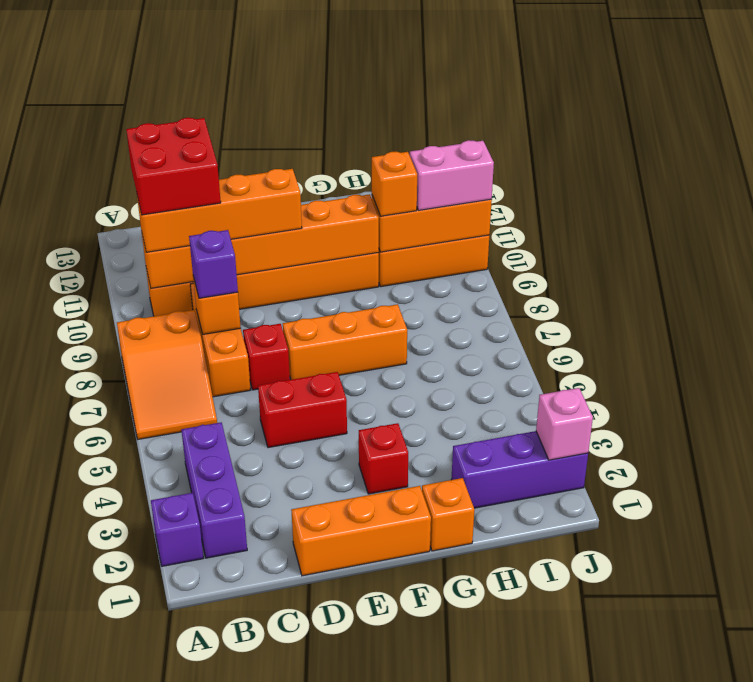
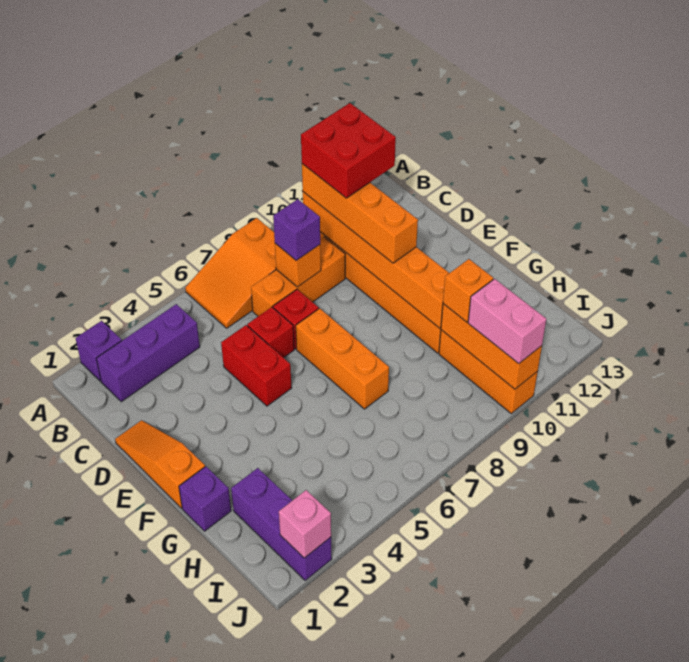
orange brick D1:F1 level 1 -> orange slope D1:F1 level 1 top F
red brick F3 level 1 -> red brick D6 level 1
orange brick G1 level 1 -> purple brick G1 level 1

